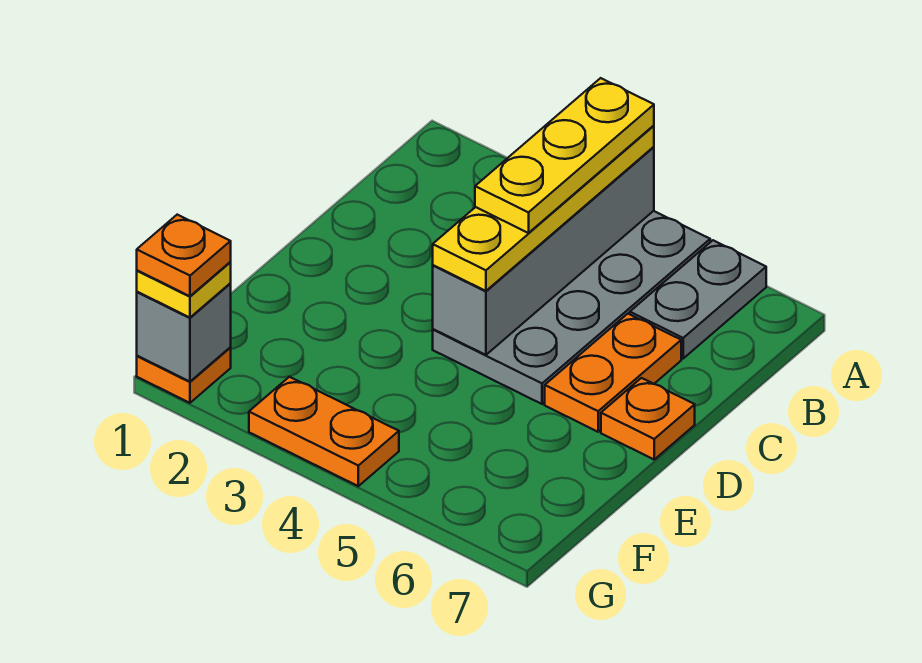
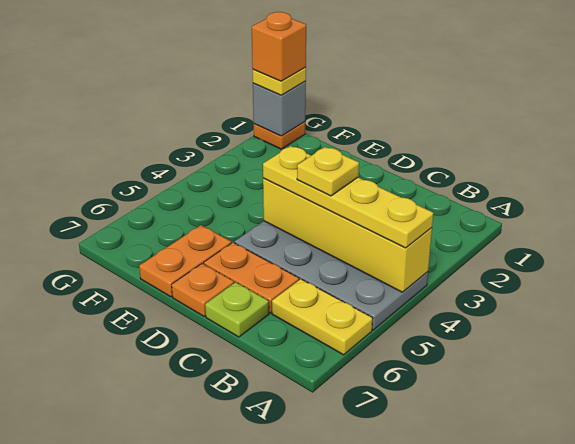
grey brick A4:D4 level 2 -> yellow brick A4:D4 level 2
yellow plate A4:C4 level 4 -> yellow plate C4 level 4
grey plate A6:B6 level 1 -> yellow plate A6:B6 level 1
none -> lime plate C7 level 1
orange plate G1 level 4 -> orange brick G1 level 4
orange plate G3:G4 level 1 -> orange plate E6:E7 level 1

